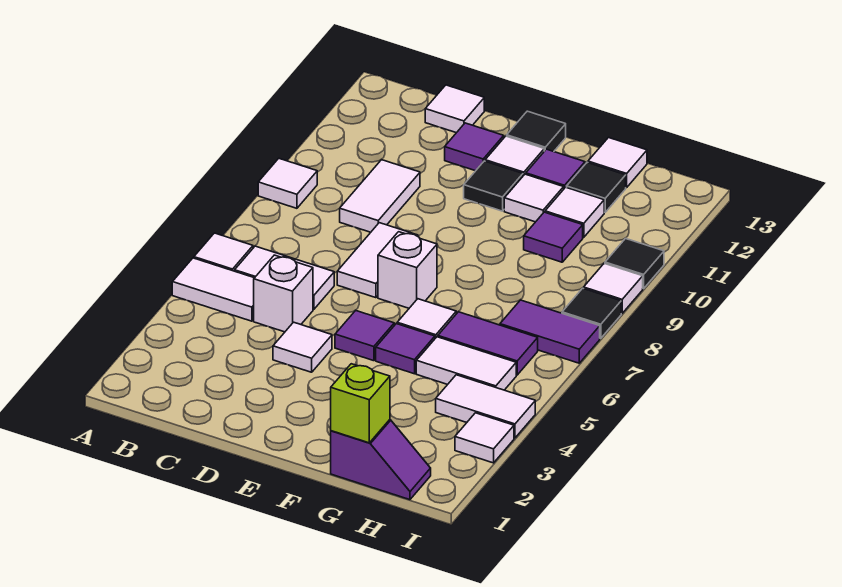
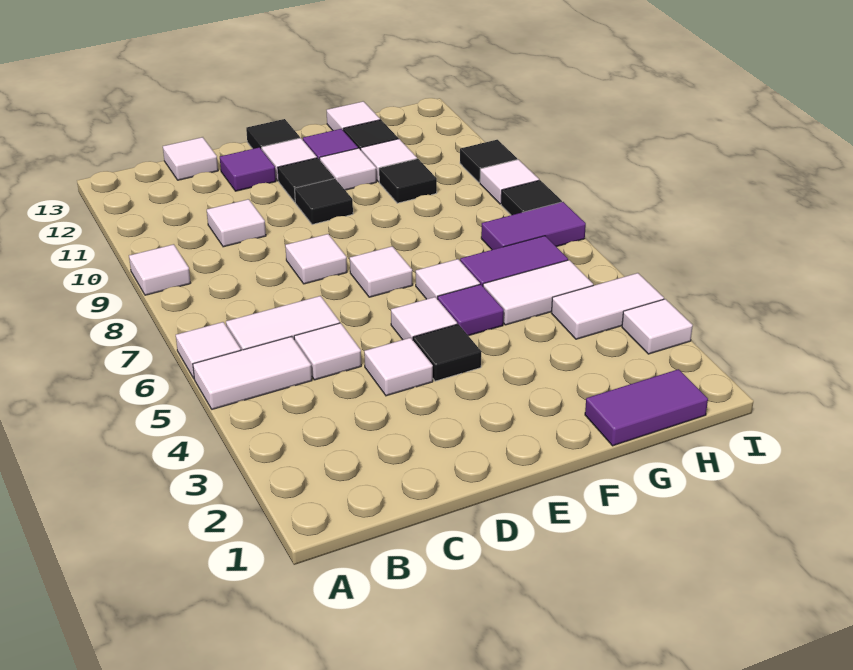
white brick C5 level 1 -> white tile C5 level 1
white tile C9:C10 level 1 -> white tile C10 level 1
white tile D7:D8 level 1 -> white tile D8 level 1
none -> black tile E4 level 1
purple tile E5 level 1 -> white tile E5 level 1
white brick E7 level 1 -> white tile E7 level 1
none -> black tile E10 level 1
purple slope G1:H1 level 1 top G -> purple tile G1:H1 level 1
lime brick G1 level 2 -> none
purple tile G10 level 1 -> black tile G10 level 1

